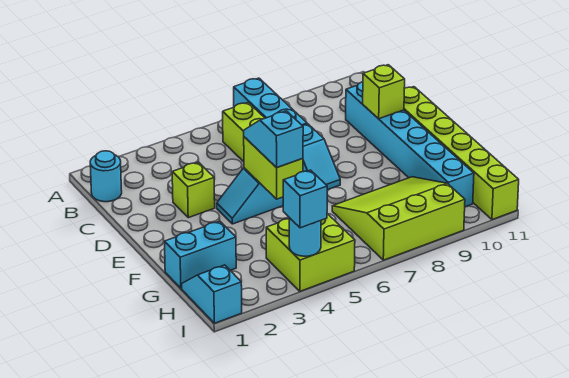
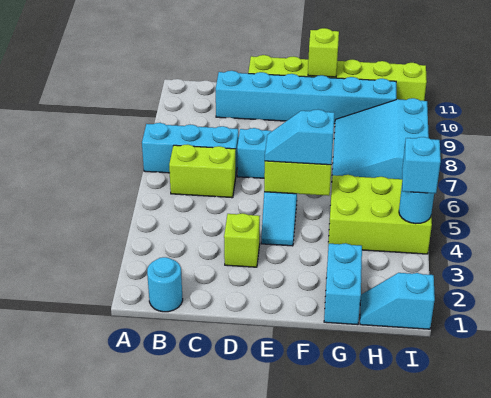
lime brick D10 level 2 -> lime brick F11 level 2
lime slope G7:I9 level 1 top I -> cyan slope G7:I9 level 1 top I
lime brick H4:I5 level 1 -> lime brick G4:I5 level 1

